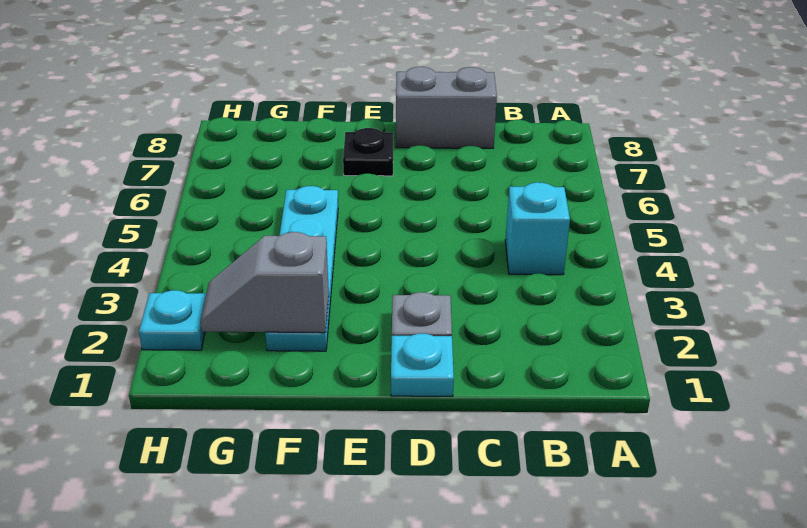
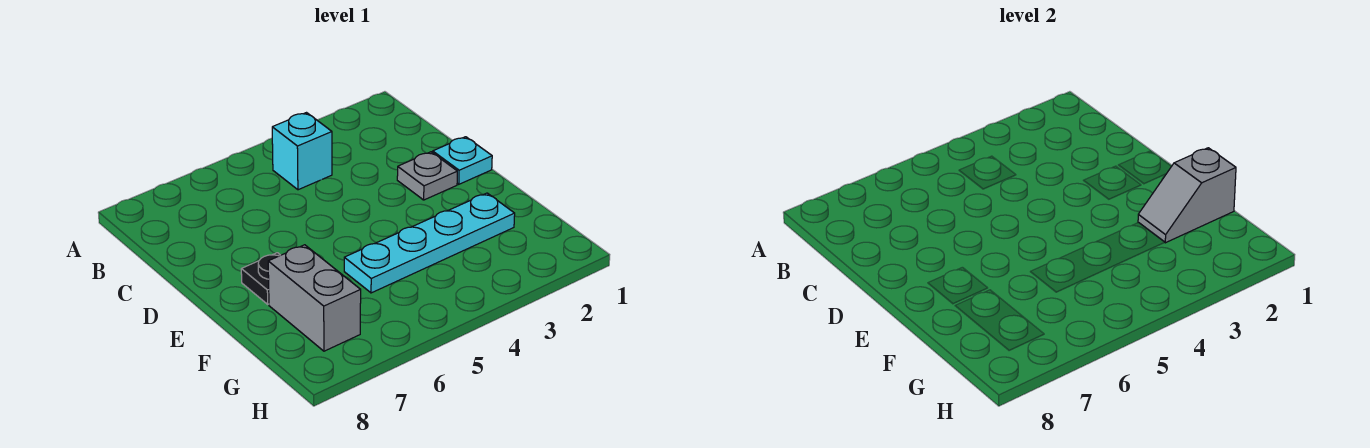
grey brick C8:D8 level 1 -> grey brick F7:G7 level 1
grey slope F2:G2 level 2 top F -> grey slope F1:F2 level 2 top 1
cyan plate H2 level 1 -> none

